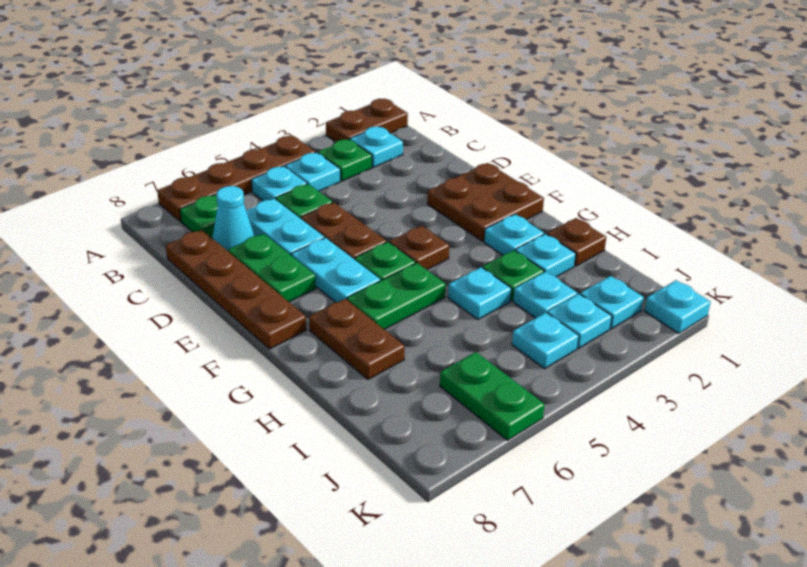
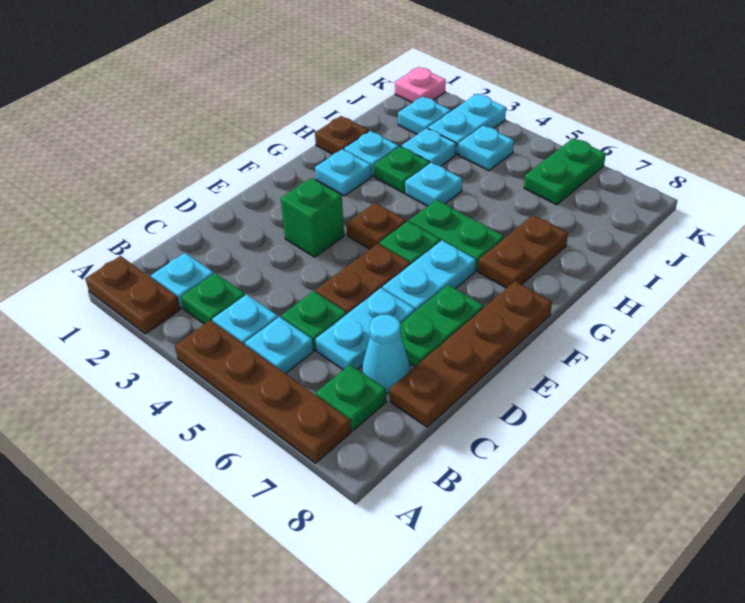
brown plate E1:F2 level 1 -> none
none -> green brick E3 level 1
cyan plate J3 level 1 -> cyan plate J3:K3 level 1
cyan plate K1 level 1 -> pink plate K1 level 1

